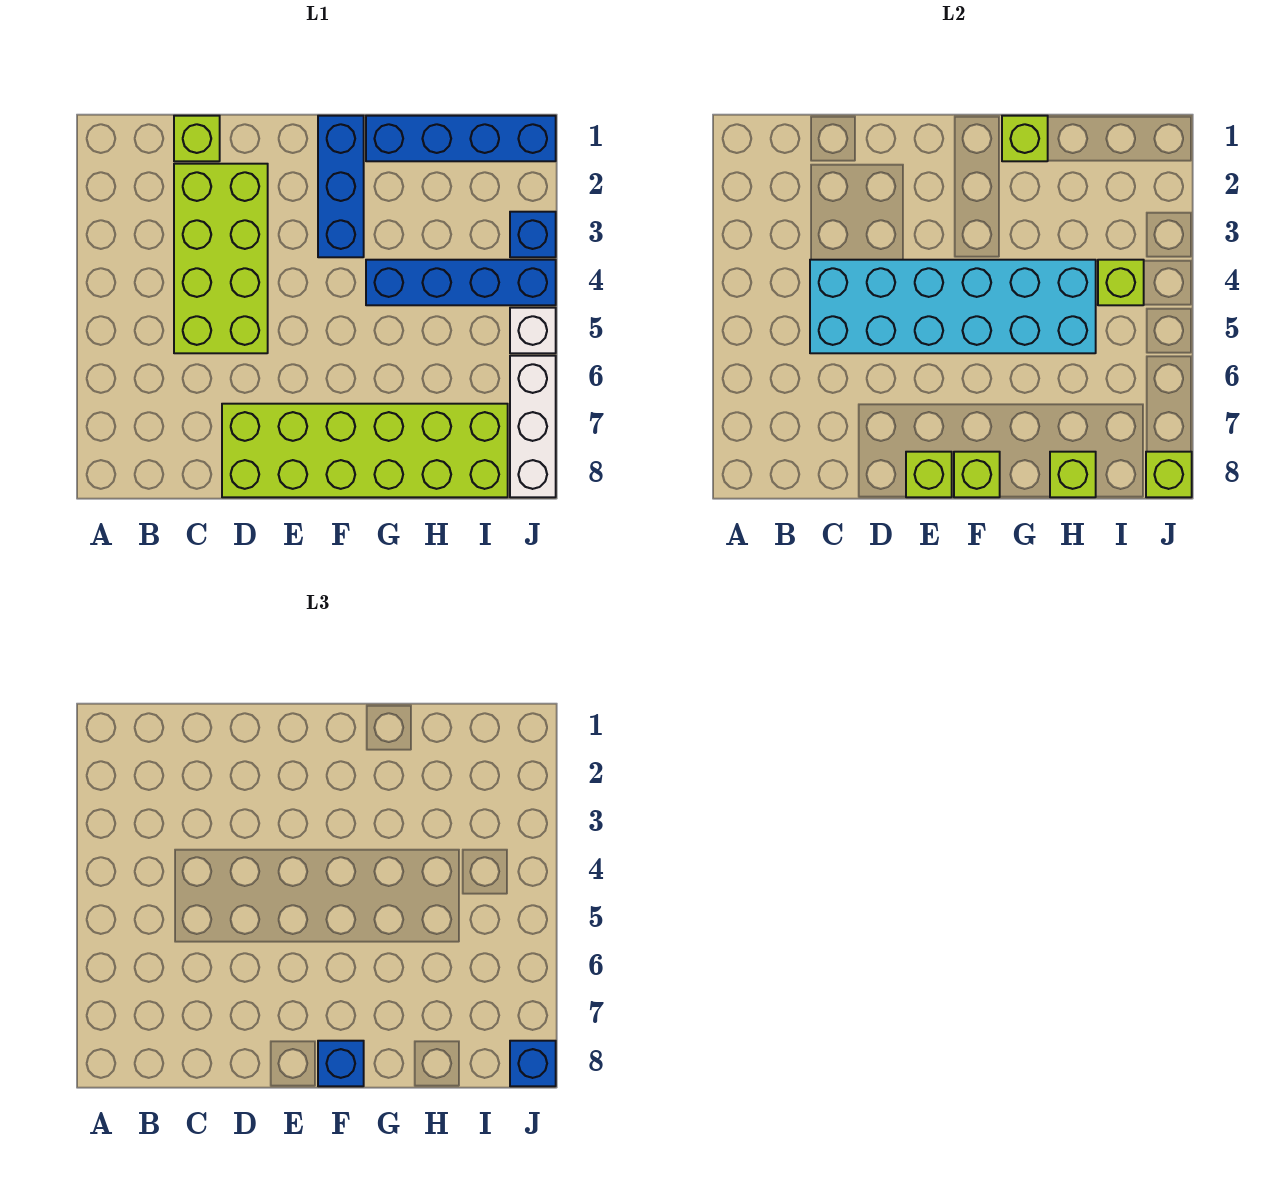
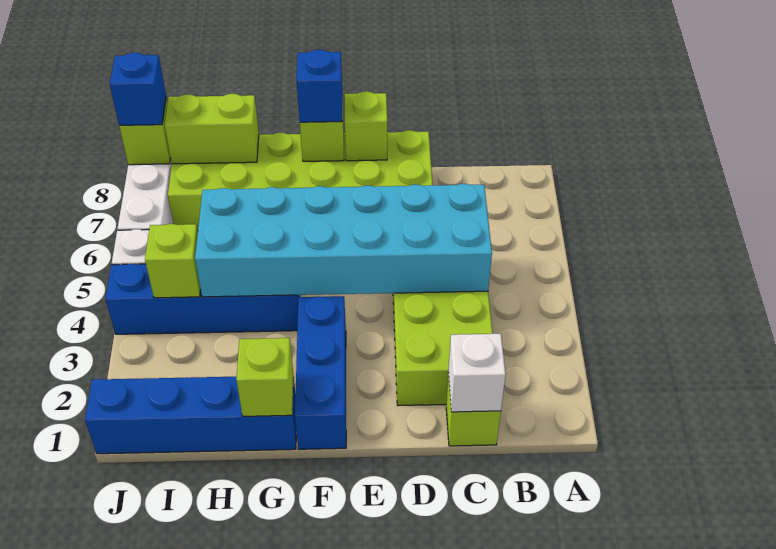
none -> white brick C1 level 2
lime brick H8 level 2 -> lime brick H8:I8 level 2
blue brick J3 level 1 -> none

